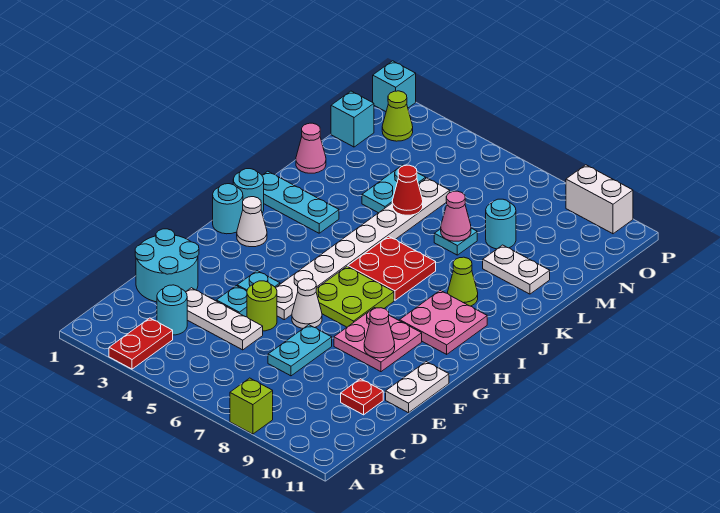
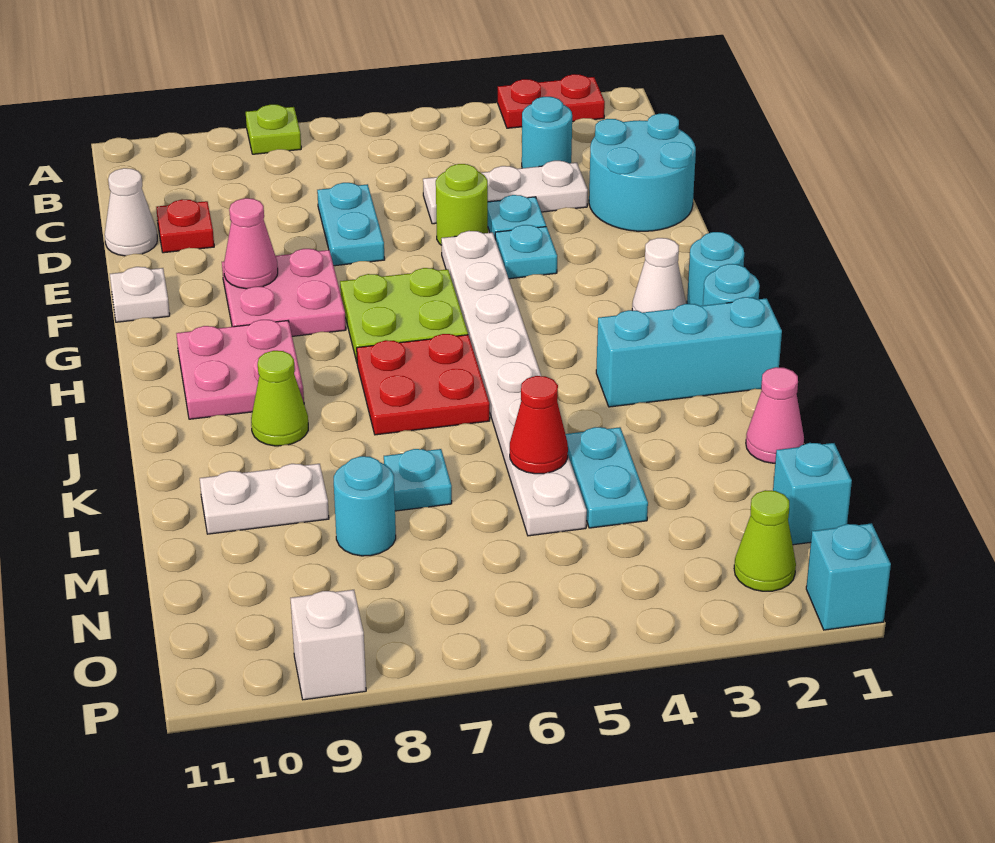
red plate A3:B3 level 1 -> red plate A2:A3 level 1
lime brick A8 level 1 -> lime plate A8 level 1
white plate E11:F11 level 1 -> white plate F11 level 1
white cone F6 level 1 -> white cone D11 level 1
cyan plate J1:J3 level 1 -> cyan brick J1:J3 level 1
pink cone L7 level 2 -> none
white brick P9:P10 level 1 -> white brick P9 level 1

